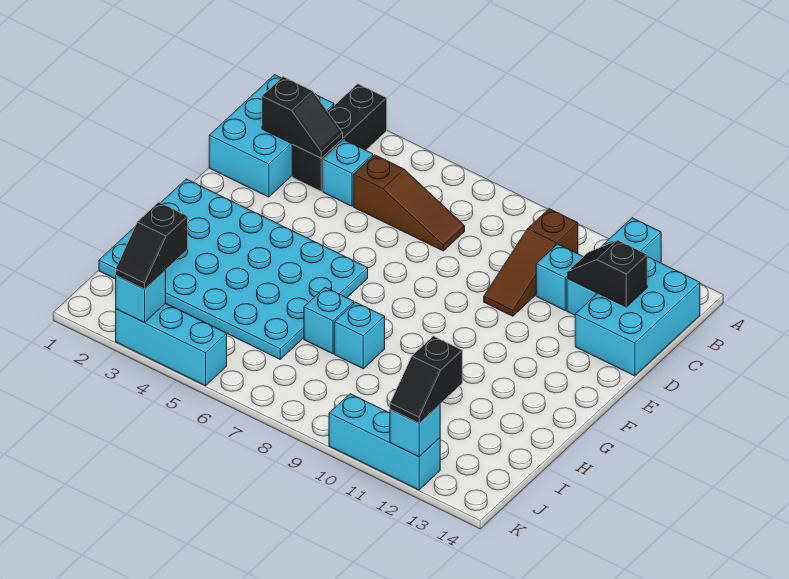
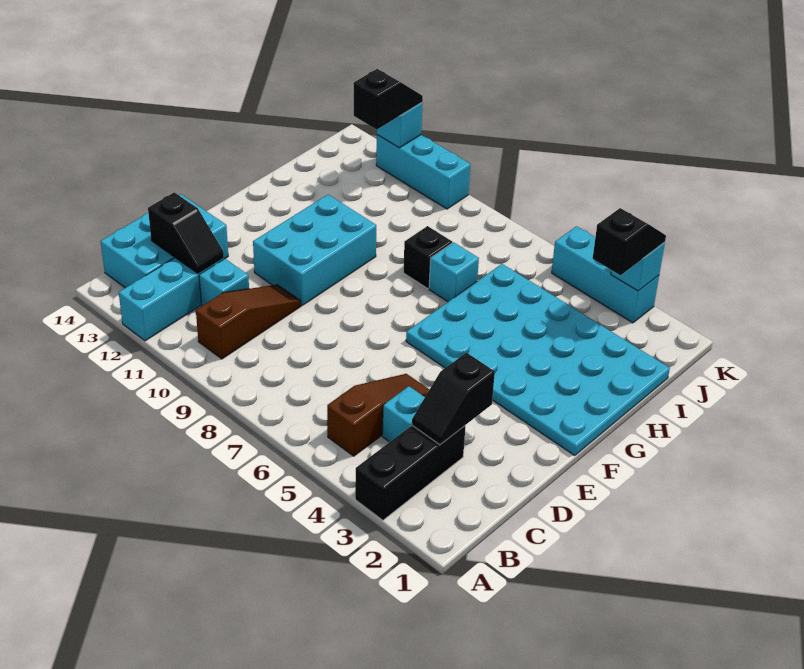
cyan brick B1:D2 level 1 -> cyan brick E10:G11 level 1
black slope C2:C3 level 2 top 2 -> black slope C3:D3 level 2 top D
brown slope C5:C7 level 1 top 5 -> brown slope B5:D5 level 1 top B
cyan brick H8 level 1 -> black brick H8 level 1

